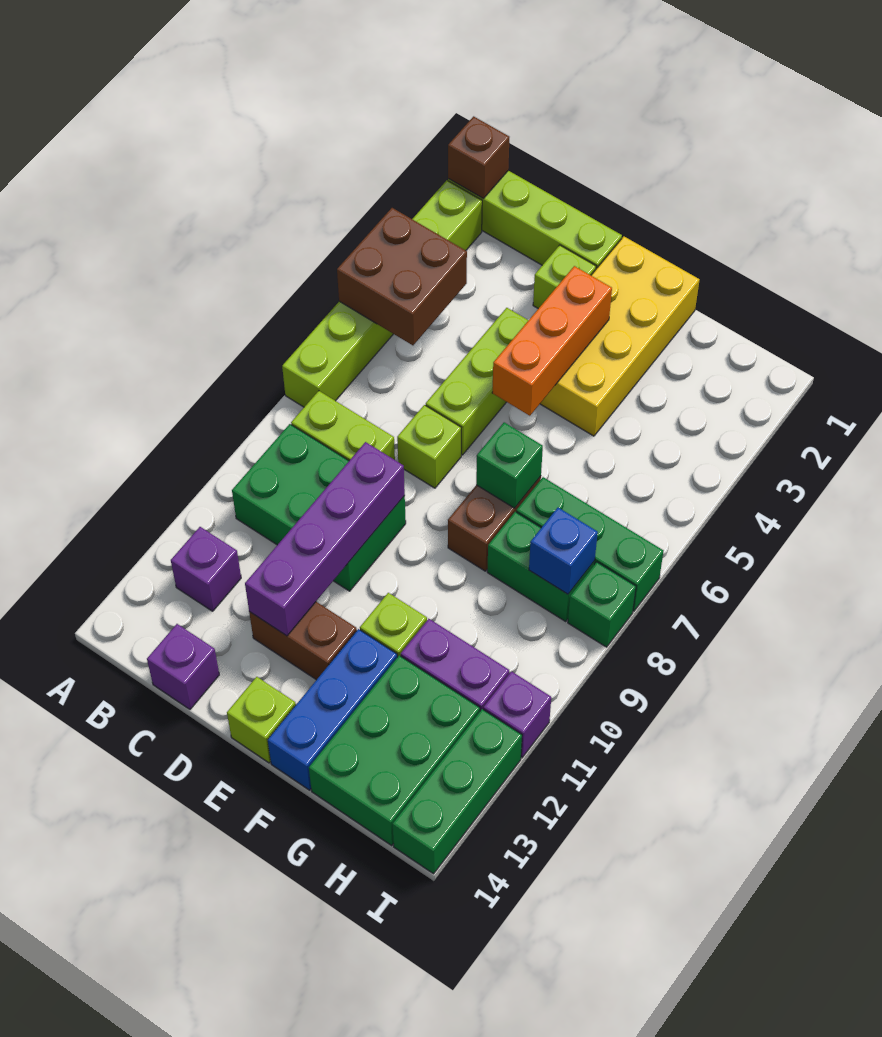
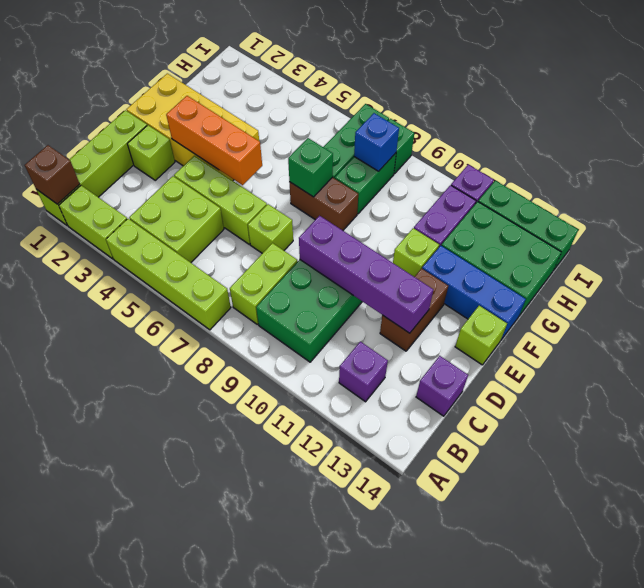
brown brick A4:B5 level 2 -> none
none -> lime brick B4:C5 level 1

